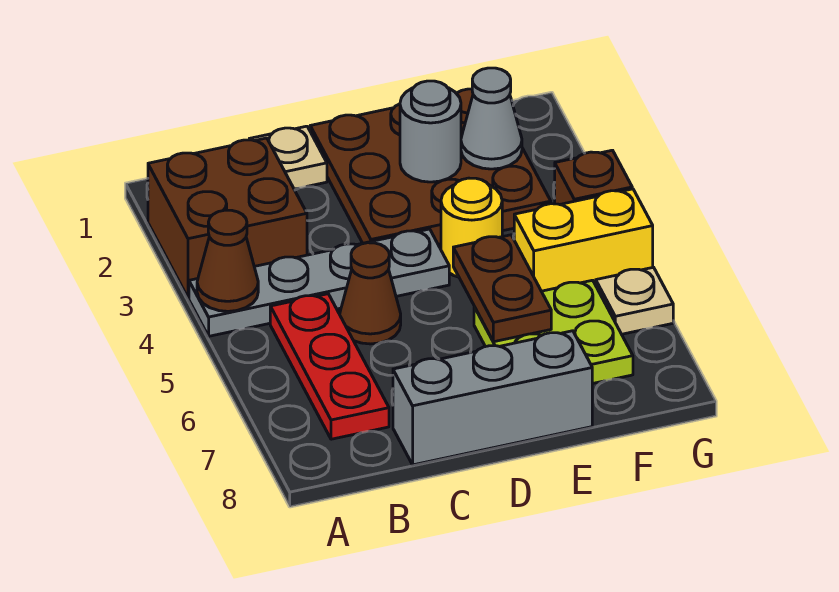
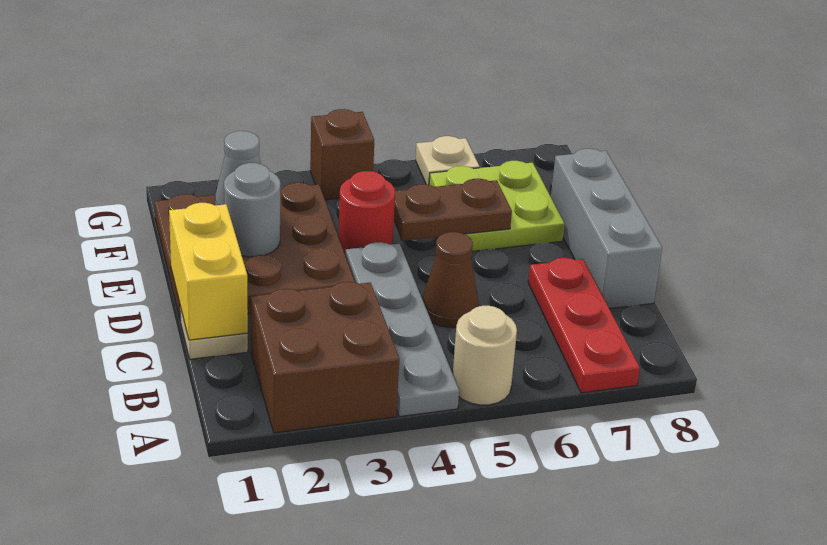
brown cone A4 level 2 -> none
none -> tan round brick A5 level 1
red plate B5:B7 level 1 -> red plate A7:C7 level 1
yellow round brick E4 level 1 -> red round brick E4 level 1
yellow brick F5:G5 level 1 -> yellow brick C1:D1 level 2

